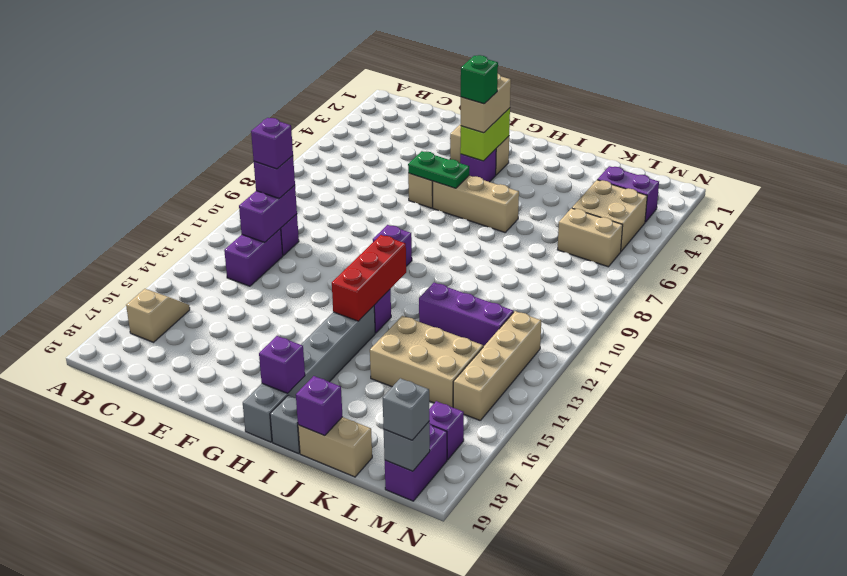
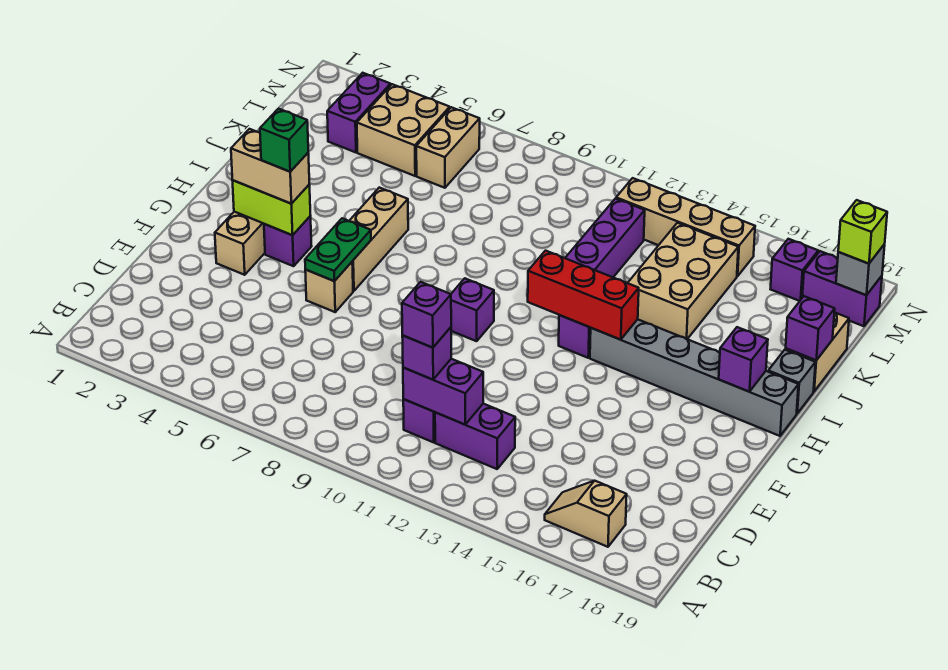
grey brick M19 level 3 -> lime brick M19 level 3

